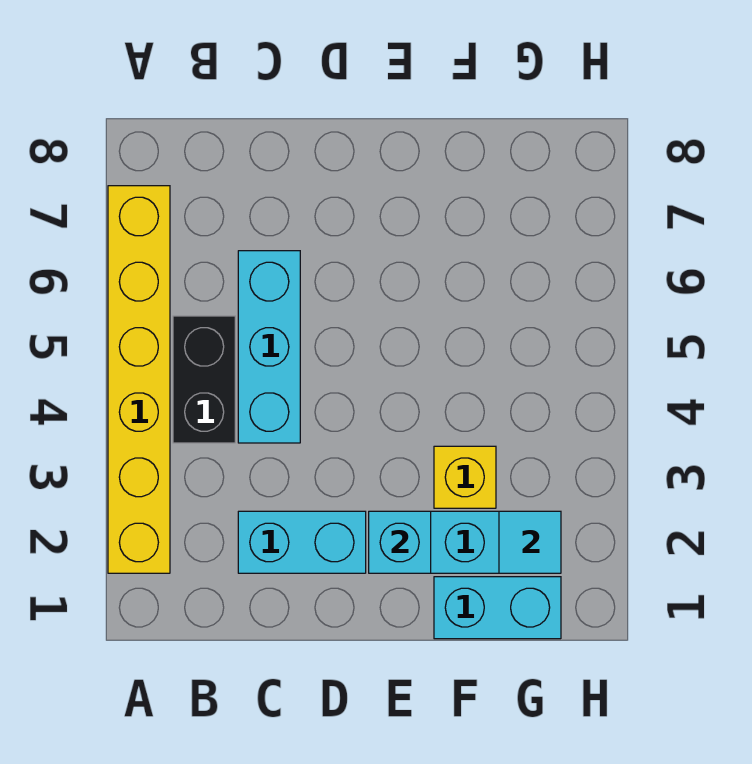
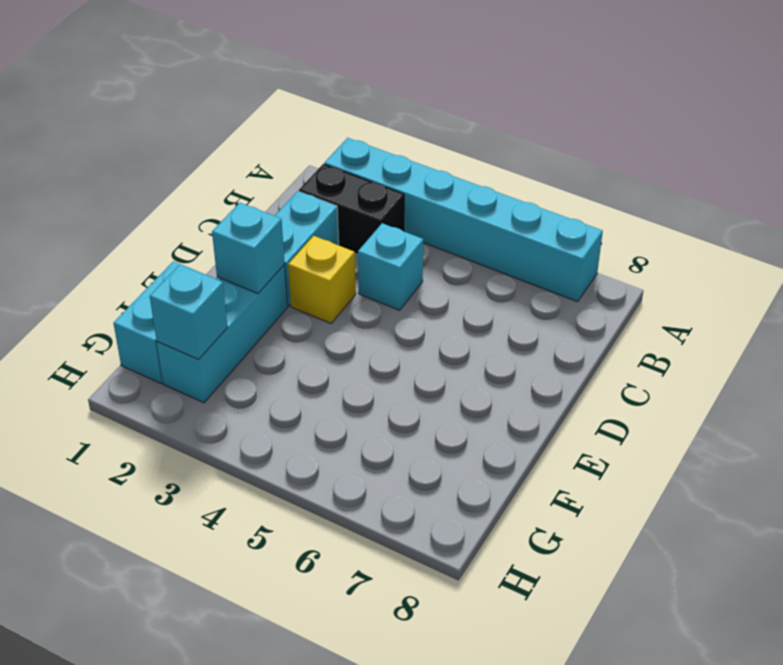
yellow brick A2:A7 level 1 -> cyan brick A2:A7 level 1
black brick B4:B5 level 1 -> black brick B2:B3 level 1
cyan brick C4:C6 level 1 -> cyan brick C4 level 1
yellow brick F3 level 1 -> yellow brick D3 level 1
cyan tile G2 level 2 -> cyan brick G2 level 2

